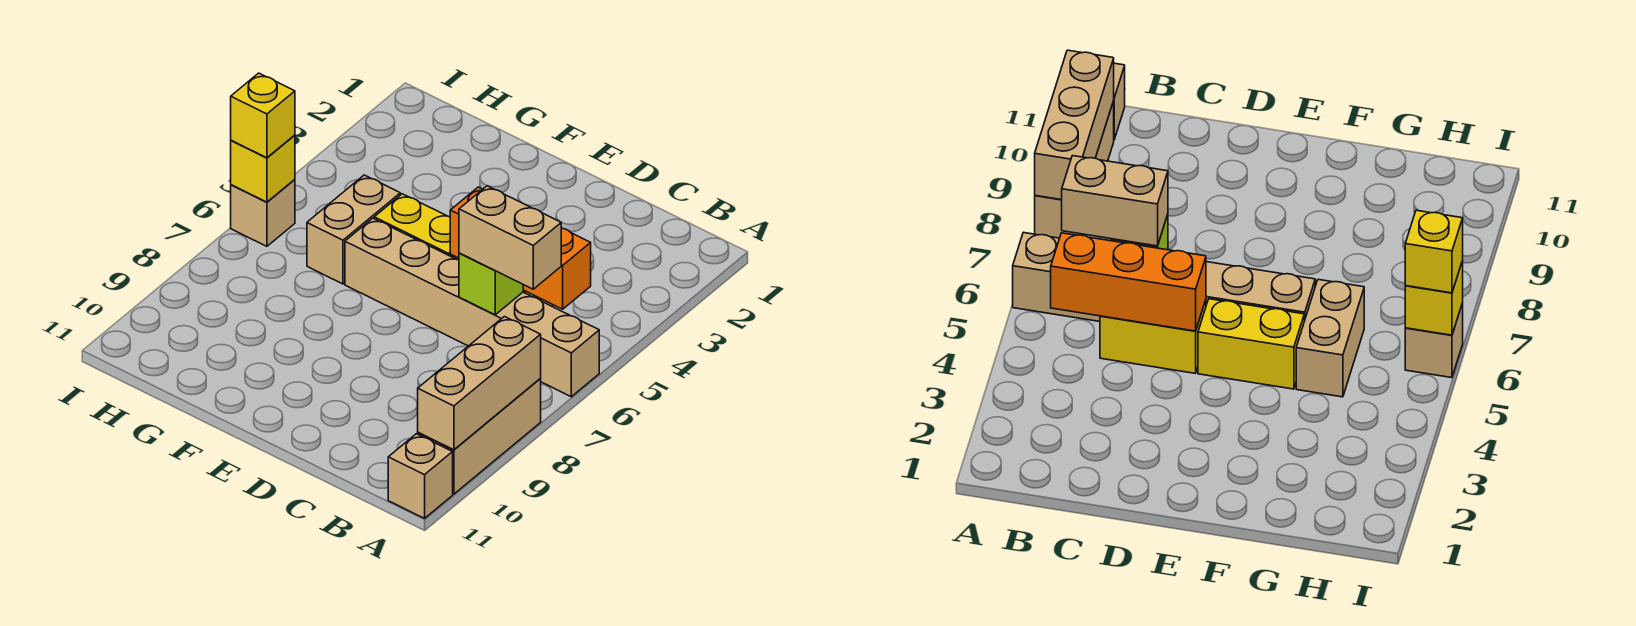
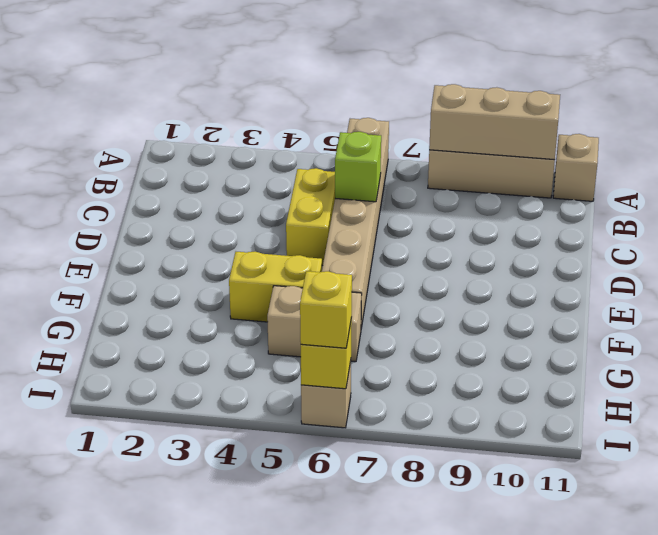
orange brick B5:D5 level 2 -> none
tan brick B6:C6 level 3 -> none
yellow brick E5:F5 level 1 -> yellow brick F4:F5 level 1

